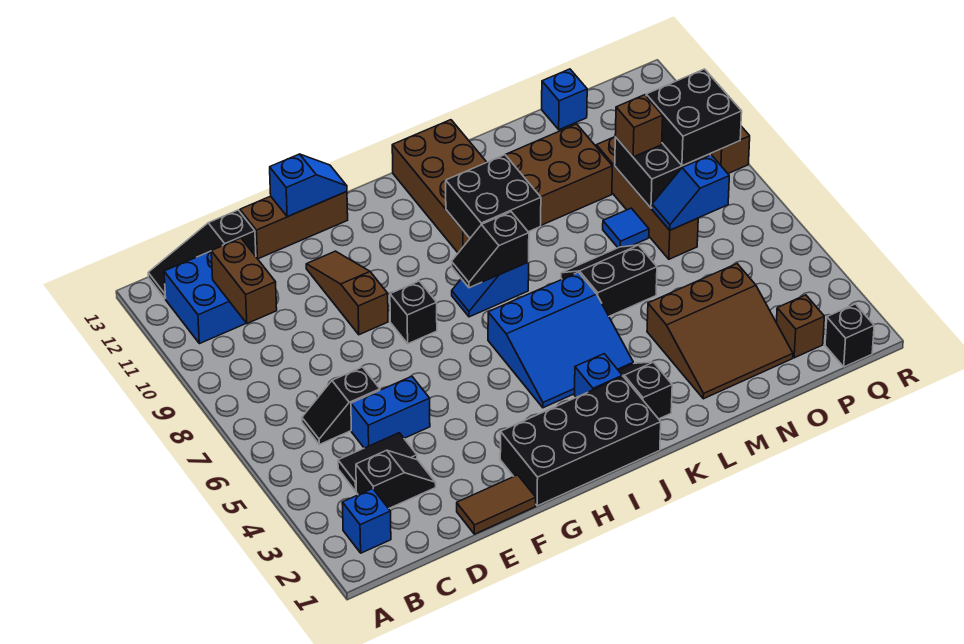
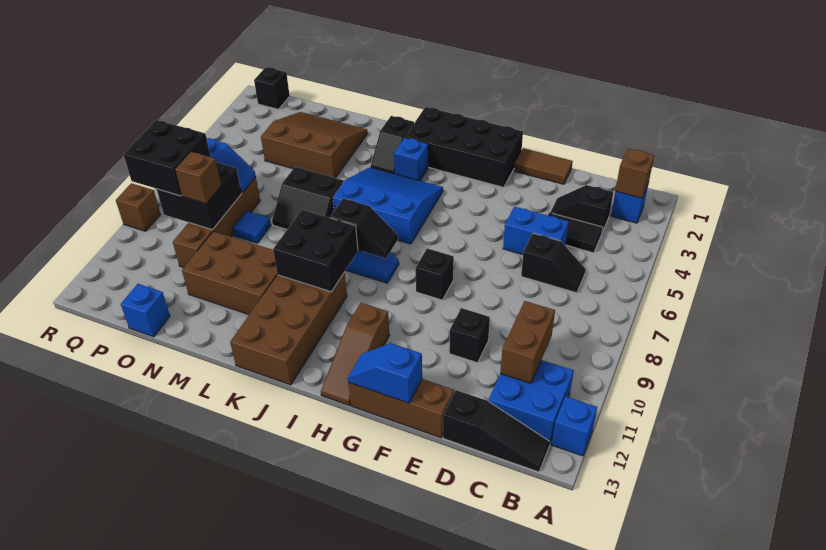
none -> blue brick A12 level 1
none -> black brick E10 level 1
brown slope F9:F11 level 1 top 9 -> brown slope H11:H13 level 1 top 11
brown brick P2 level 1 -> brown brick B2 level 2

